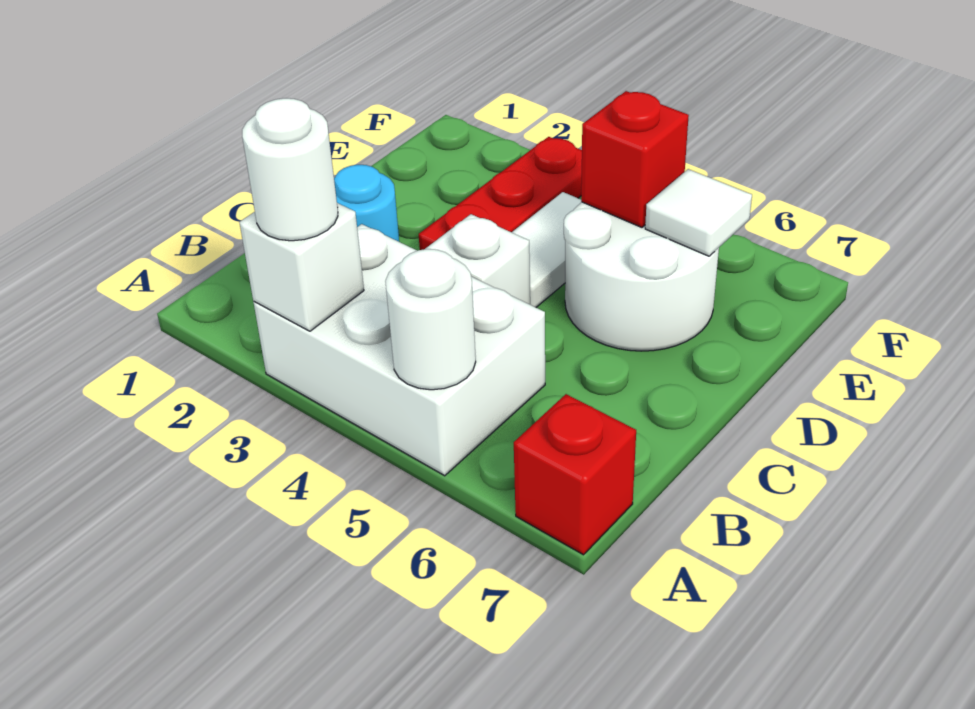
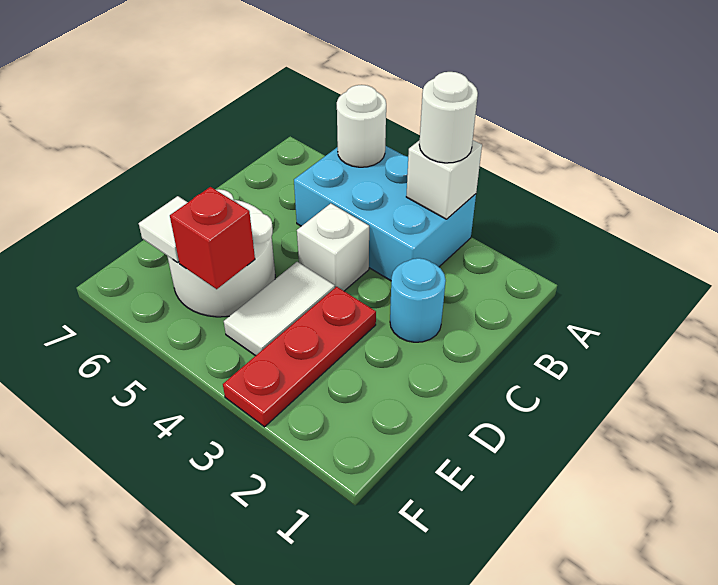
white brick A3:B5 level 1 -> cyan brick A3:B5 level 1
red brick A7 level 1 -> none

